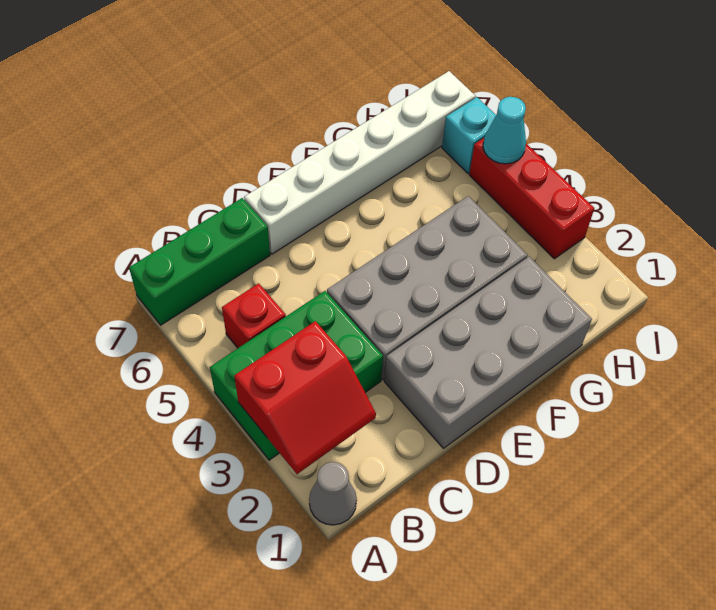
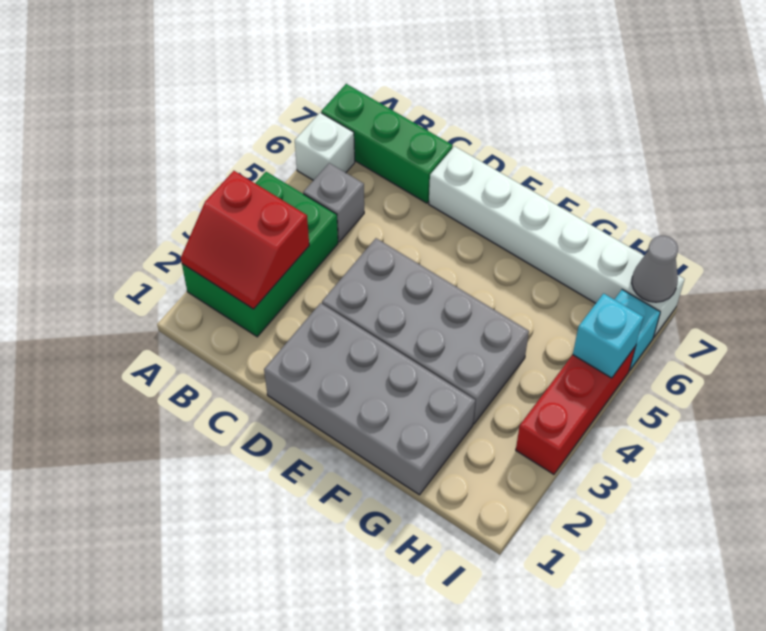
grey cone A1 level 1 -> grey cone I7 level 2
green brick A3:C4 level 1 -> green brick A2:B4 level 1
none -> white brick A6 level 1
red brick B5 level 1 -> grey brick B5 level 1
cyan cone I5 level 2 -> cyan brick I5 level 2

